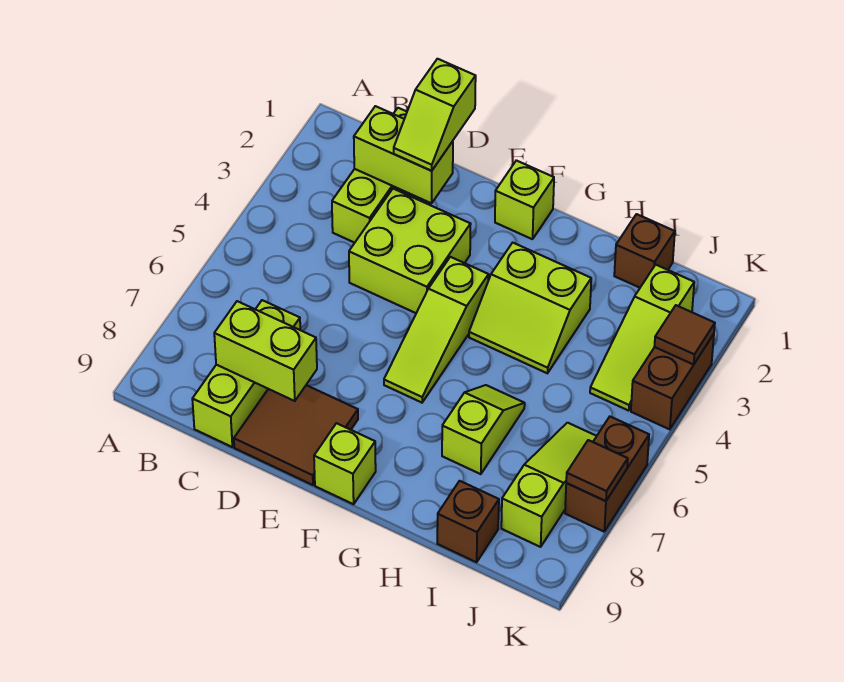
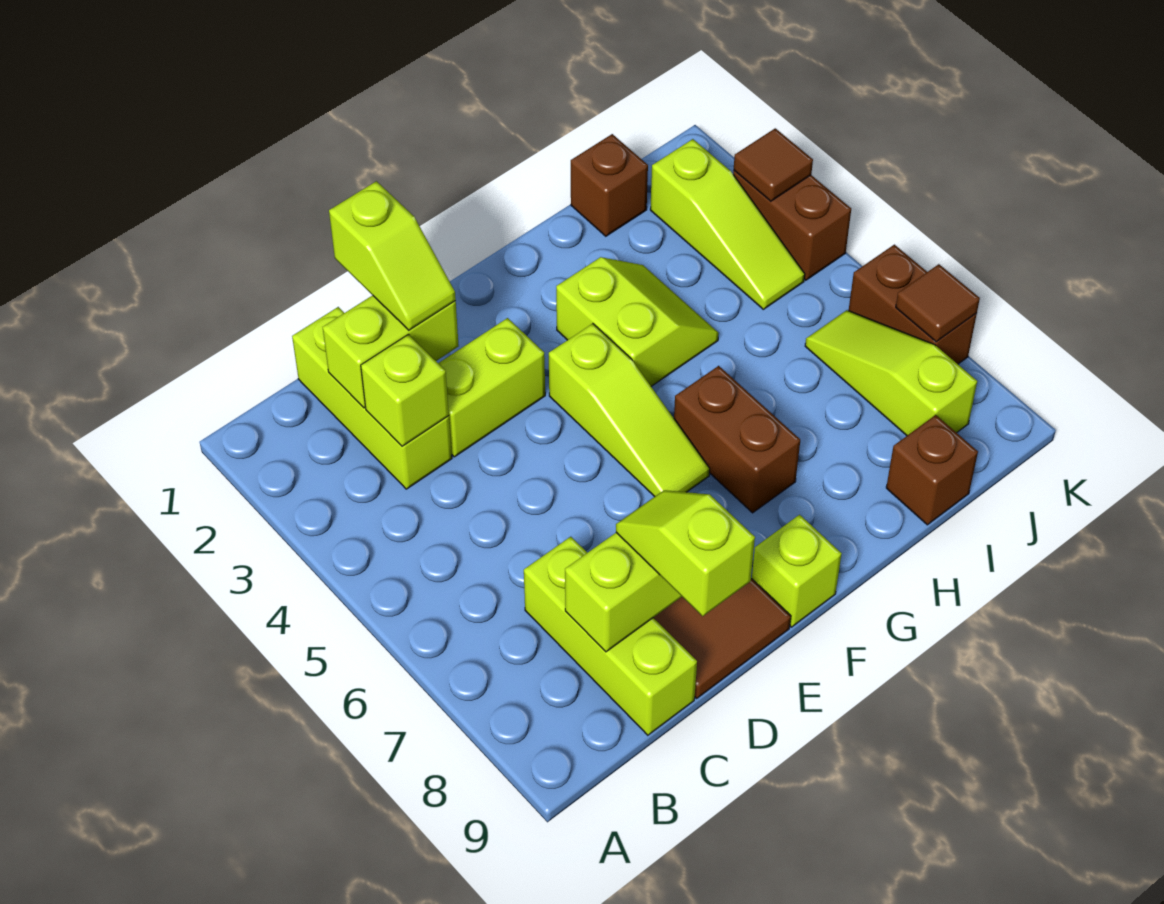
lime brick D3:E4 level 1 -> lime brick D3:E3 level 1
lime brick F1 level 1 -> lime brick C3 level 2
lime slope G3:H4 level 1 top 3 -> lime slope G3:H4 level 1 top G
none -> brown brick G6:G7 level 1
lime slope H6:H7 level 1 top 7 -> lime slope D8:D9 level 3 top 9

